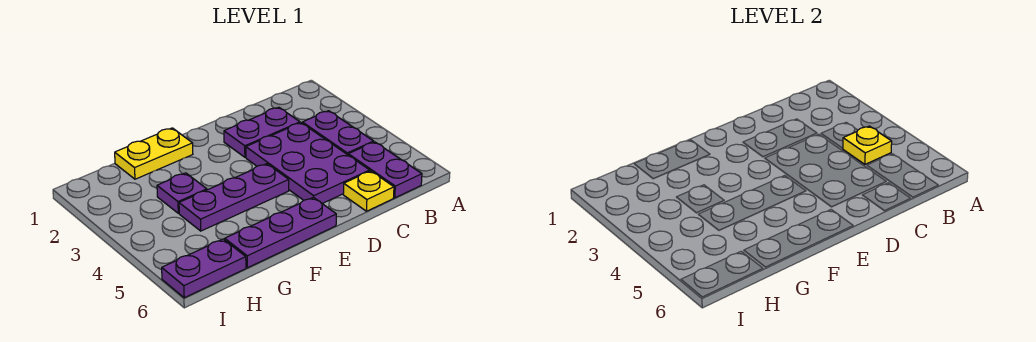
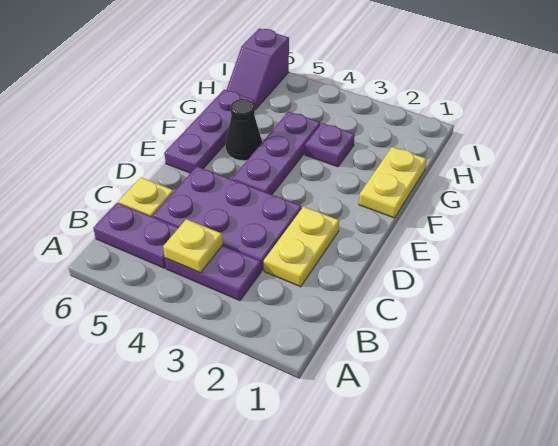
purple plate C2:D2 level 1 -> yellow plate C2:D2 level 1
none -> black cone F5 level 1
purple plate H6:I6 level 1 -> purple slope H6:I6 level 1 top I

